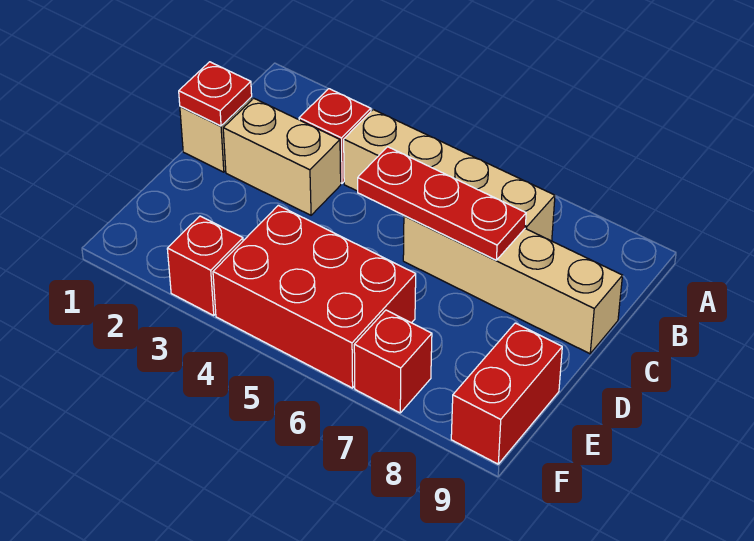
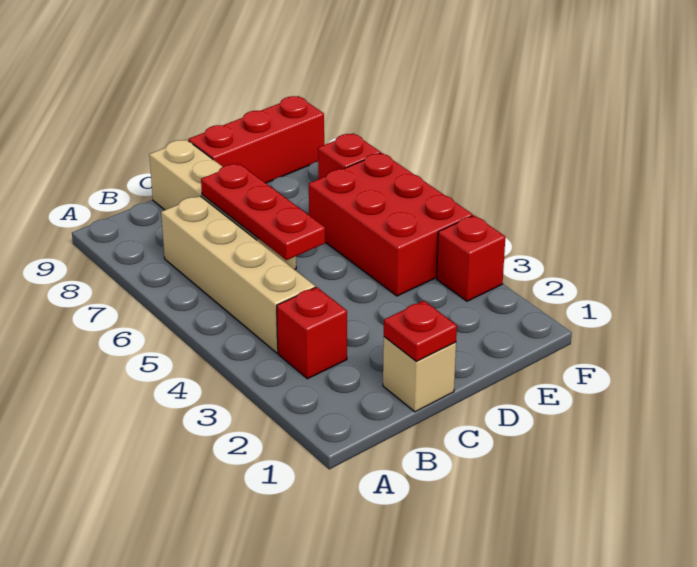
tan brick C2:C3 level 1 -> none
red brick E9:F9 level 1 -> red brick D9:F9 level 1

